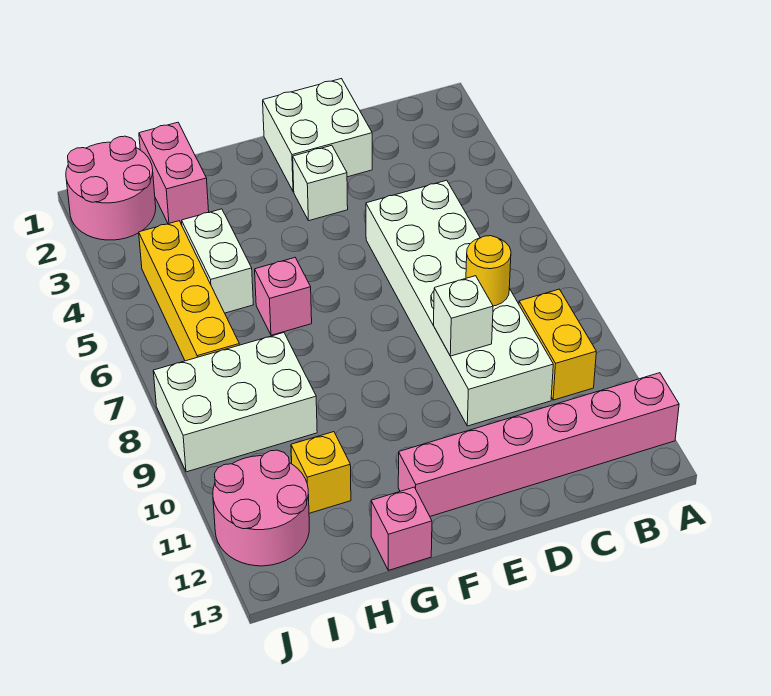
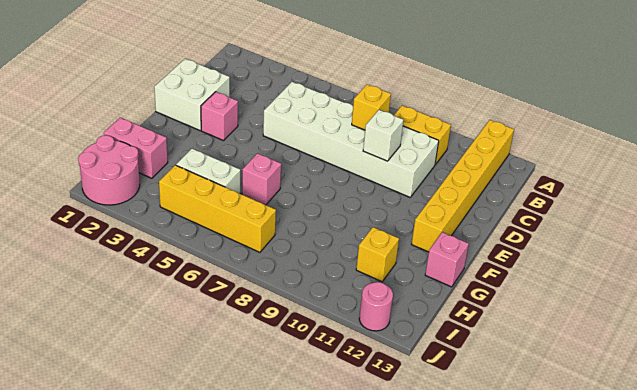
pink brick A12:F12 level 1 -> yellow brick A12:F12 level 1
yellow round brick C8 level 2 -> yellow brick C8 level 2
white brick E3 level 1 -> pink brick E3 level 1
white brick H8:J9 level 1 -> none
pink round brick I11:J12 level 1 -> pink round brick J12 level 1

